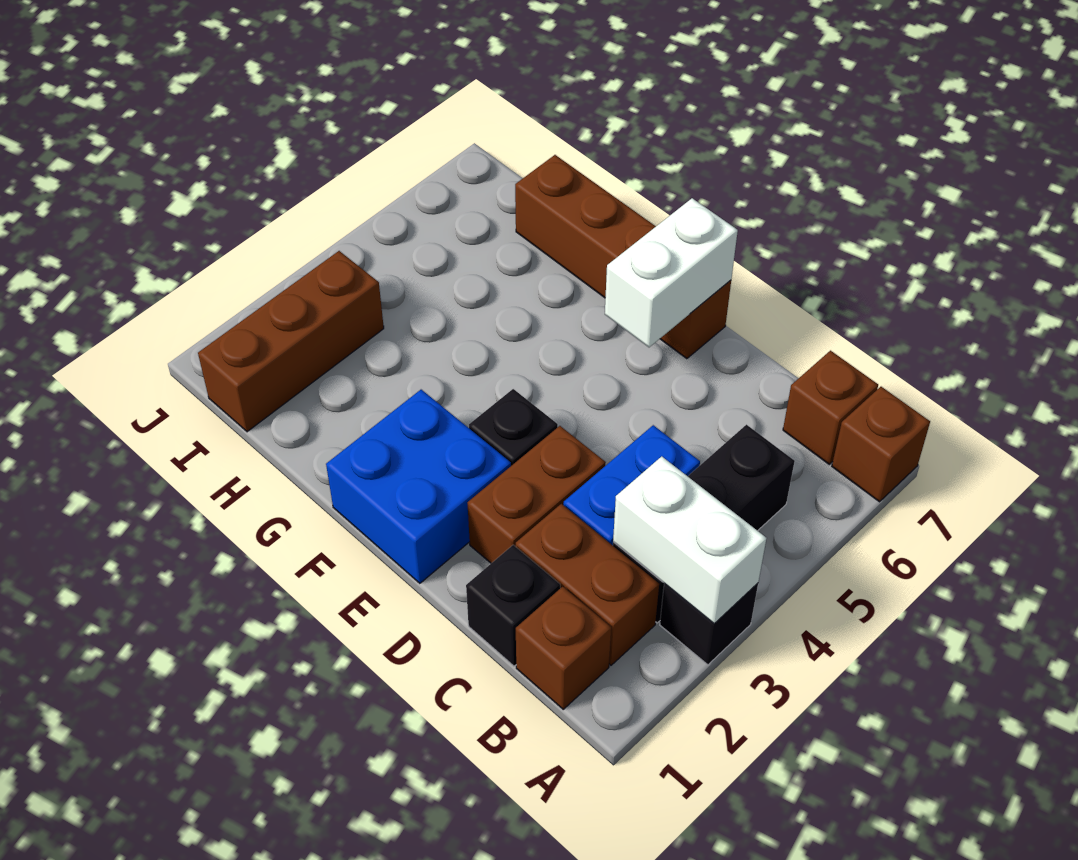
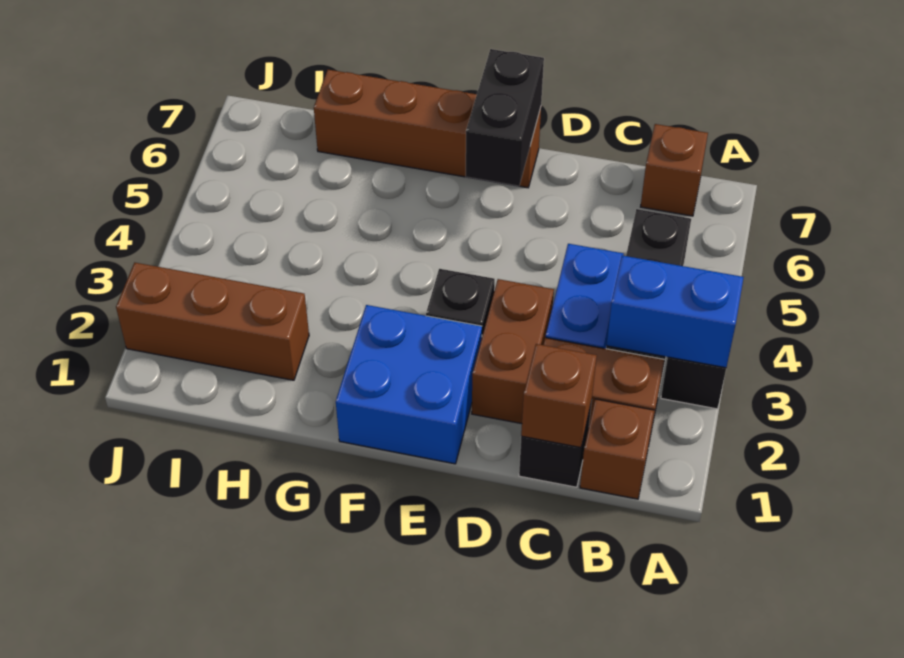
white brick A3:B3 level 2 -> blue brick A3:B3 level 2
brown brick A7 level 1 -> brown brick C1 level 2
white brick E6:E7 level 2 -> black brick E6:E7 level 2
brown brick I1:I3 level 1 -> brown brick H2:J2 level 1

